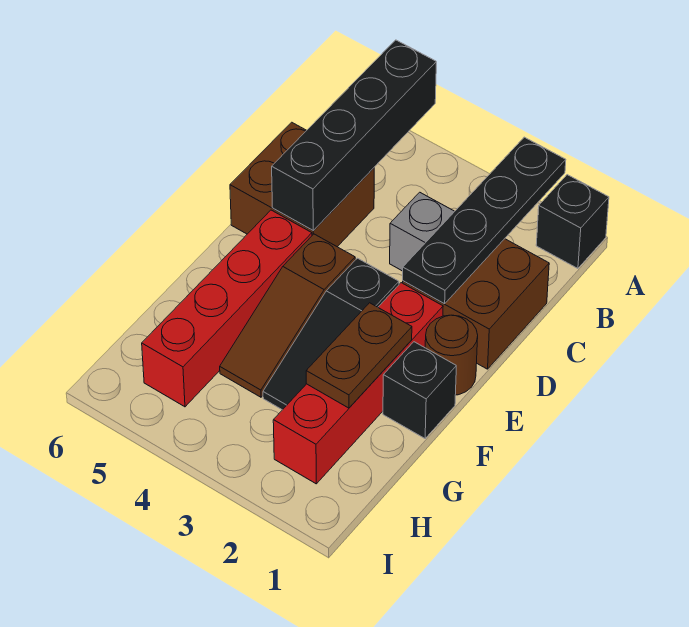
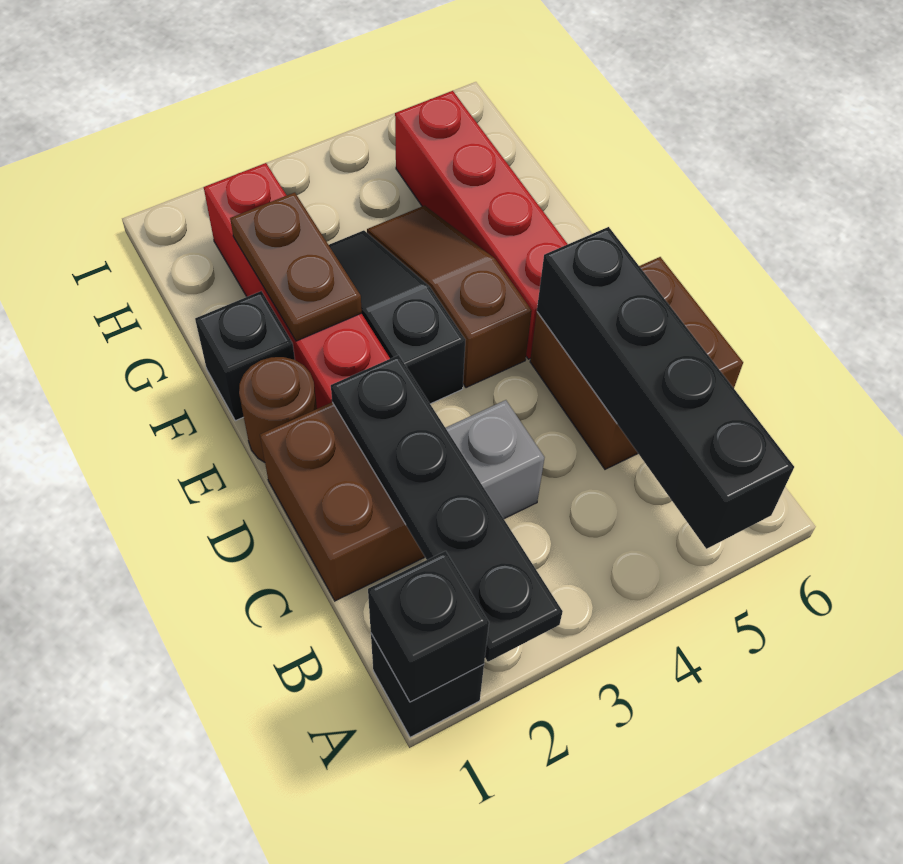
none -> black brick A1 level 2

